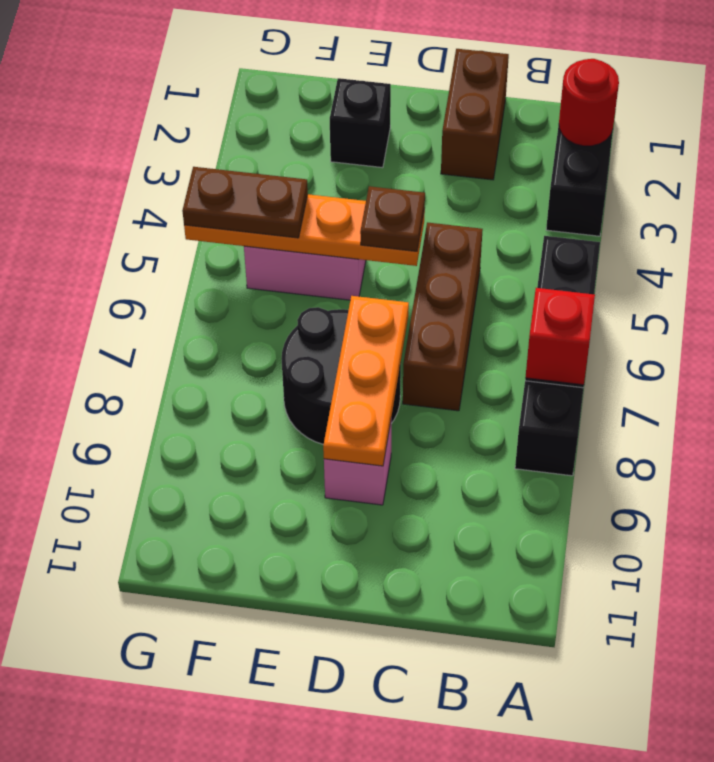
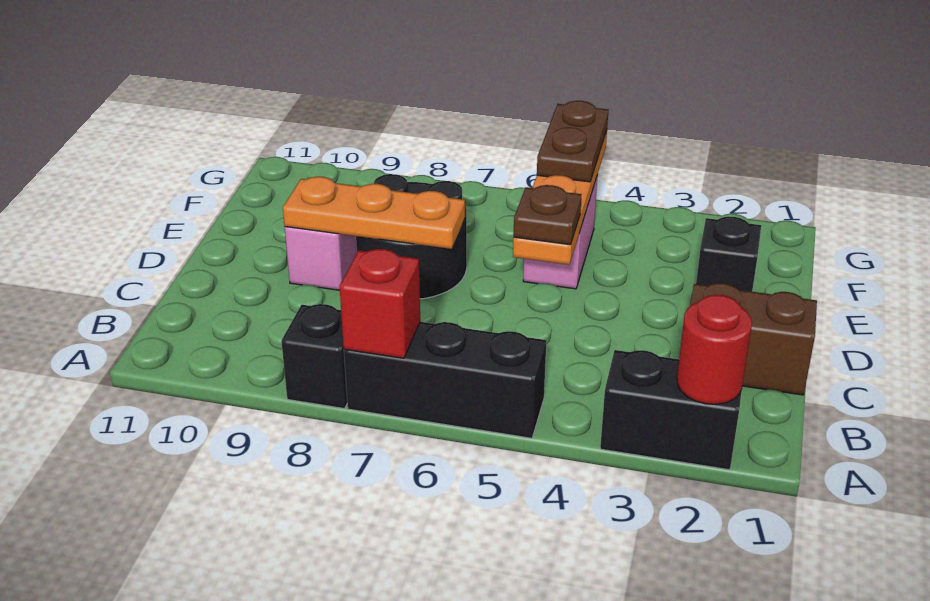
brown brick C5:C7 level 1 -> none

